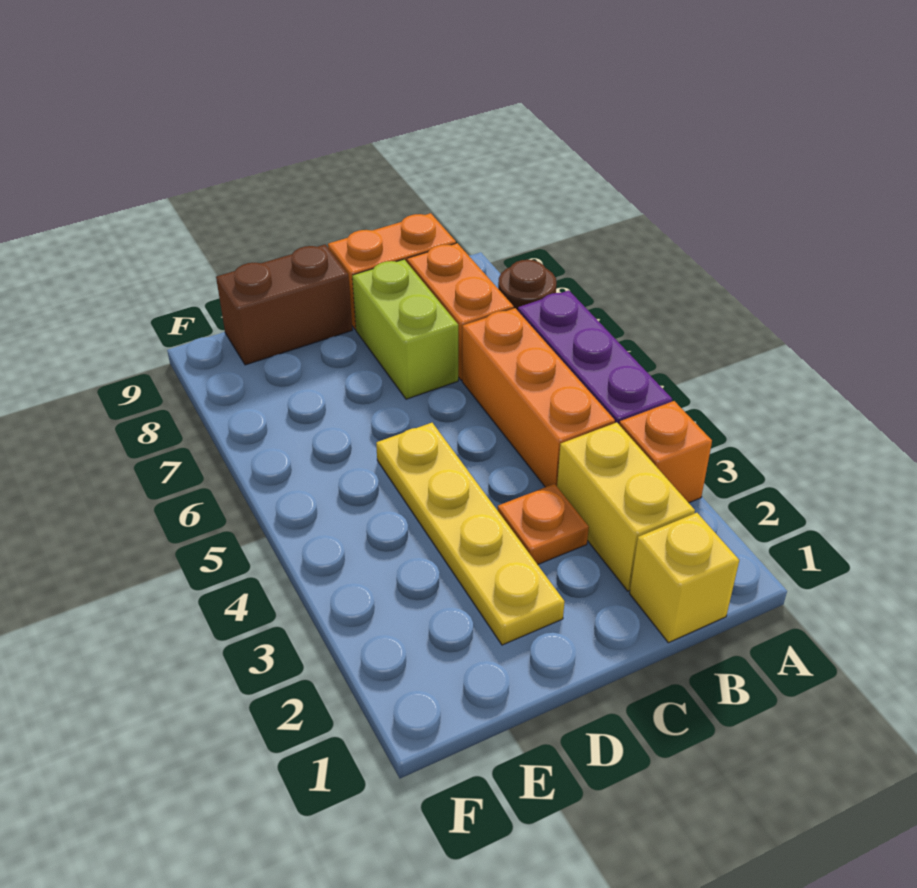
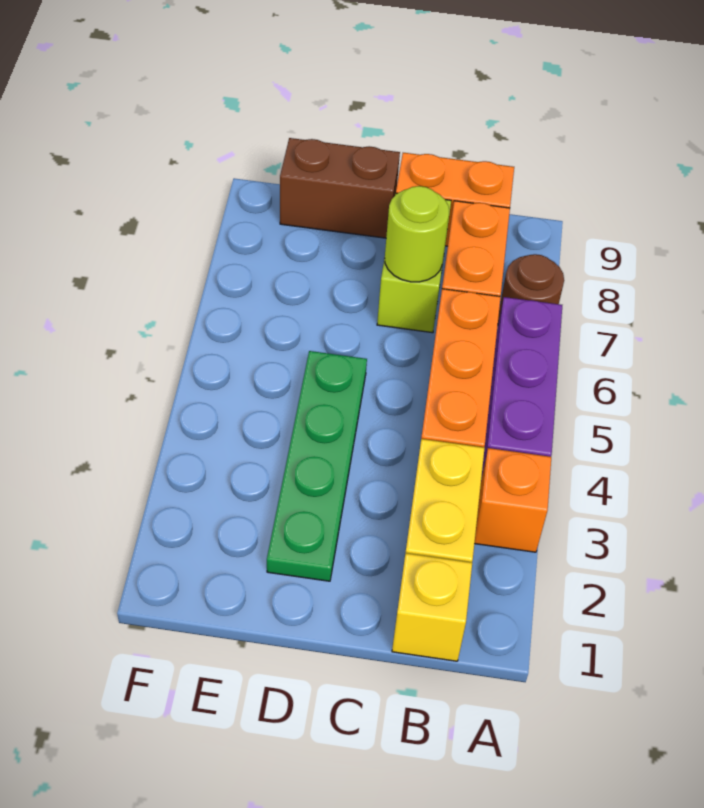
orange plate C3 level 1 -> none
none -> lime round brick C7 level 2
yellow plate D2:D5 level 1 -> green plate D2:D5 level 1

